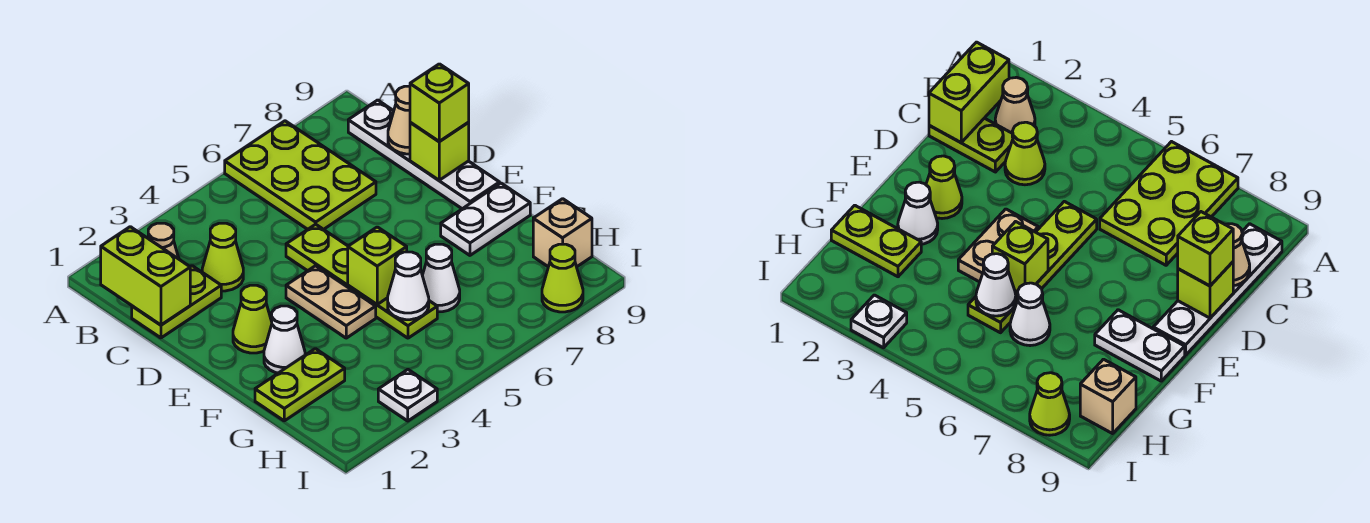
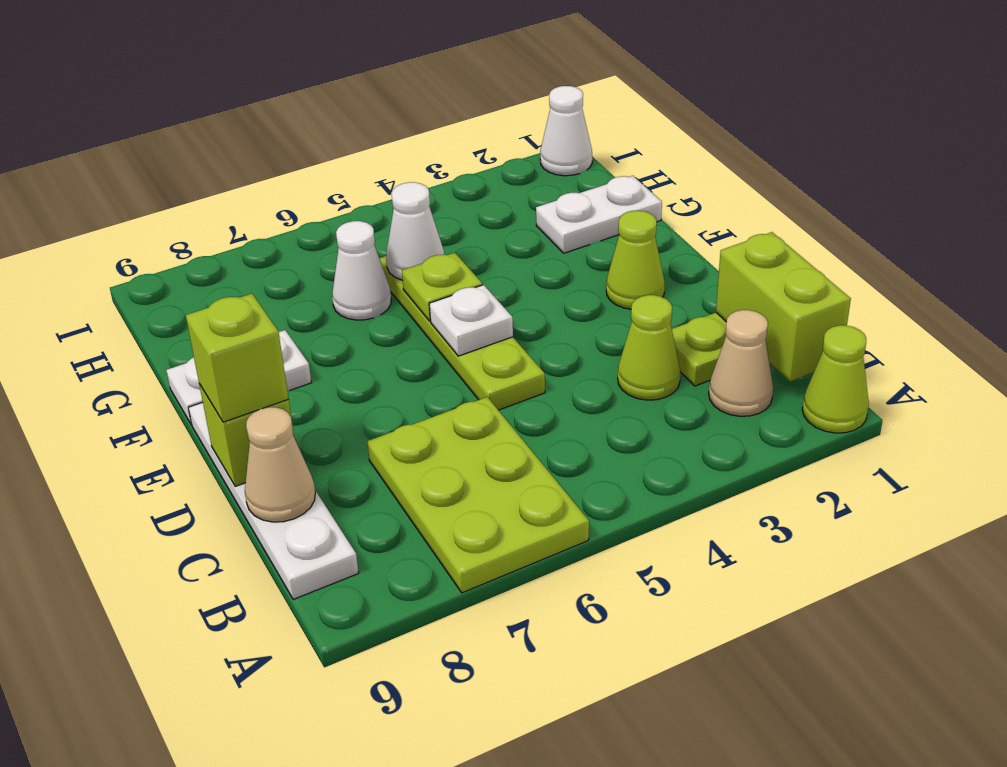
tan plate E4:F4 level 1 -> none
white cone F2 level 1 -> white cone I1 level 1
lime brick F5 level 2 -> lime plate F5 level 2
lime plate G1:G2 level 1 -> white plate G1:G2 level 1
tan brick H9 level 1 -> none
white plate I3 level 1 -> white plate E5 level 2
lime cone I8 level 1 -> lime cone A1 level 1

